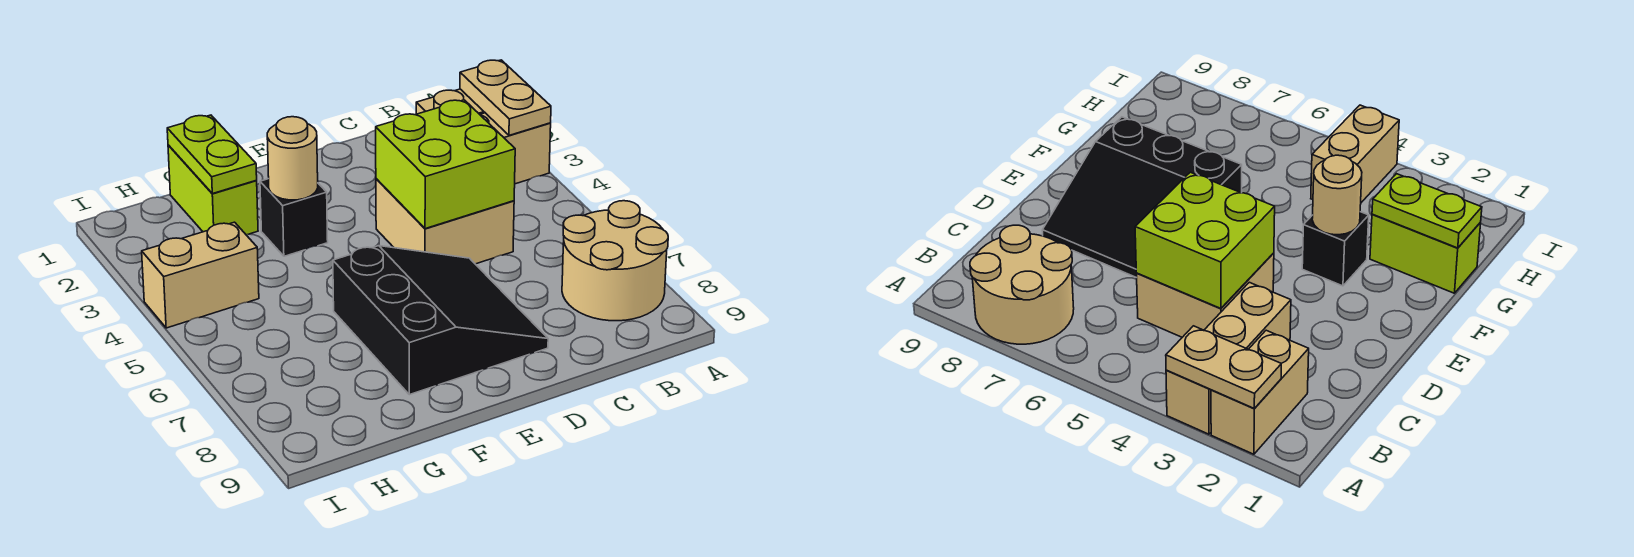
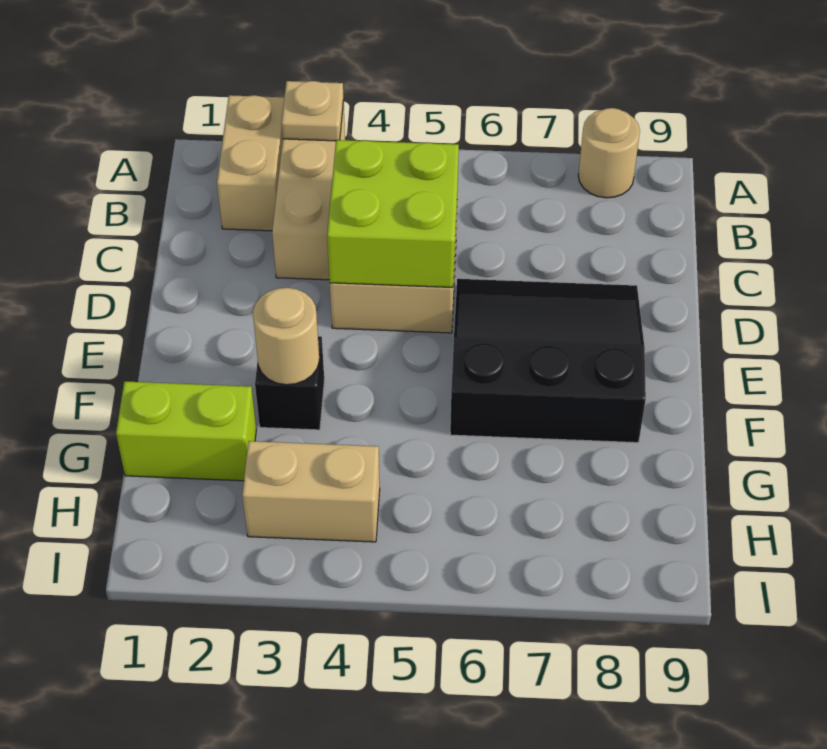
tan plate A2:A3 level 2 -> tan plate A3 level 2
tan round brick A7:B8 level 1 -> tan round brick A8 level 1
lime plate G1:G2 level 2 -> none
tan brick H4:I4 level 1 -> tan brick H3:H4 level 1

